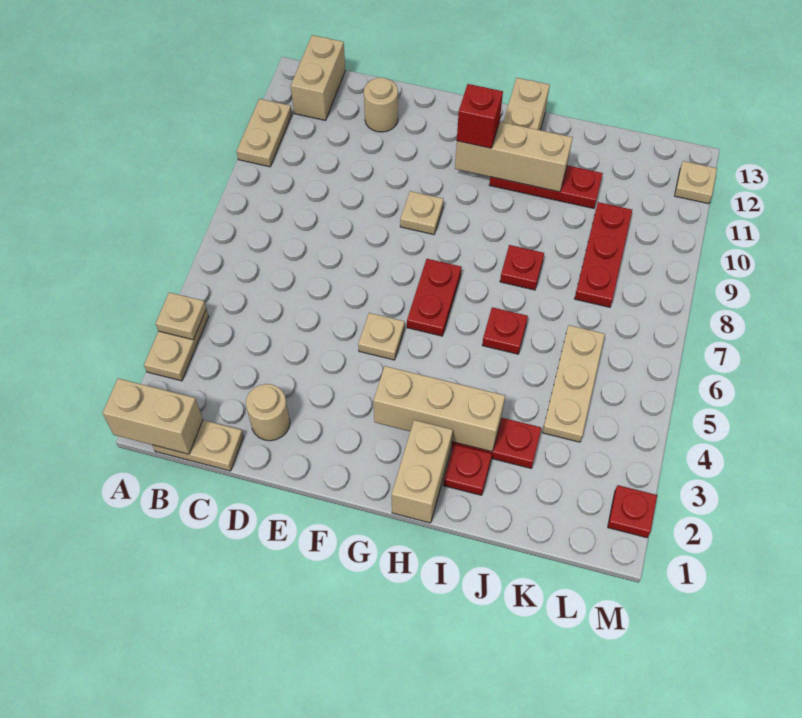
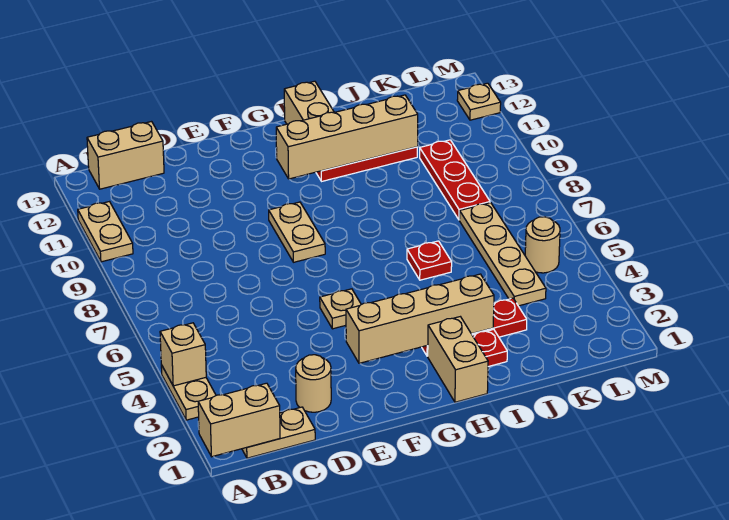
tan plate A4 level 2 -> tan brick A4 level 2
tan brick B12:B13 level 1 -> tan brick B13:C13 level 1
tan round brick D12 level 1 -> tan round brick L5 level 1
tan plate F9 level 1 -> tan plate F8:F9 level 1
tan brick G3:I3 level 2 -> tan brick F3:I3 level 2
red plate G6:G7 level 1 -> none
tan brick G11:I11 level 2 -> tan brick G11:J11 level 2
red brick G11 level 3 -> none
red plate I8 level 1 -> none
tan plate K4:K6 level 1 -> tan plate K4:K7 level 1
red plate M2 level 1 -> none

